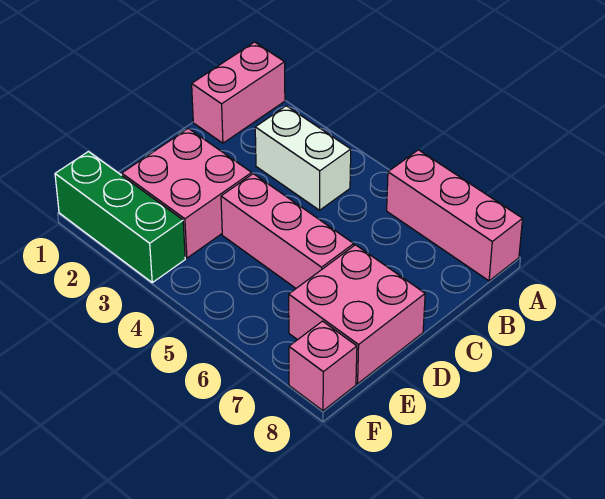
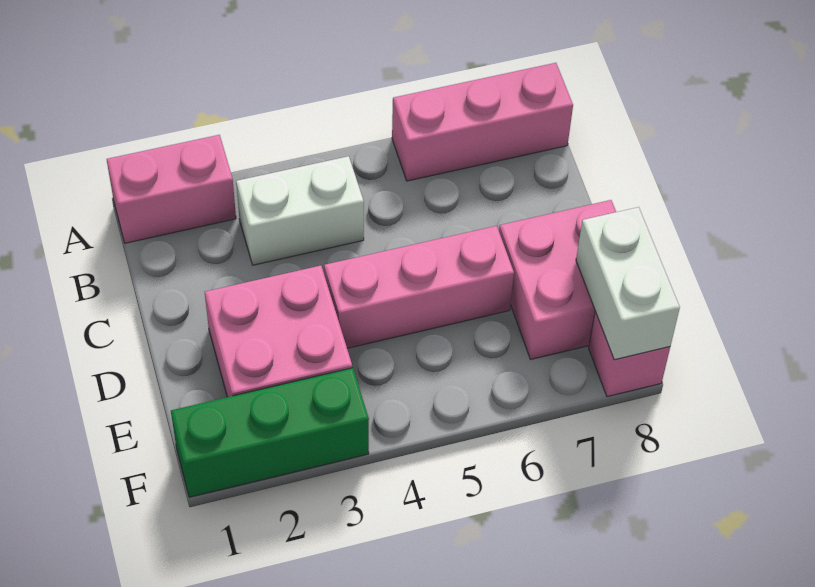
pink brick A1:B1 level 1 -> pink brick A1:A2 level 1
none -> white brick E8:F8 level 2

